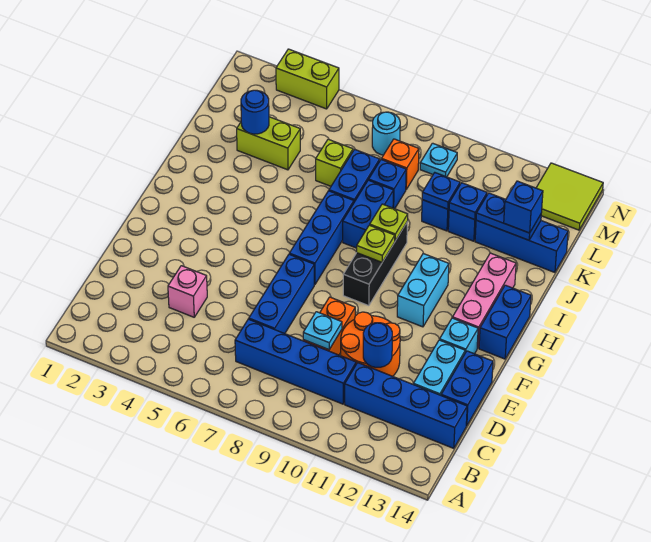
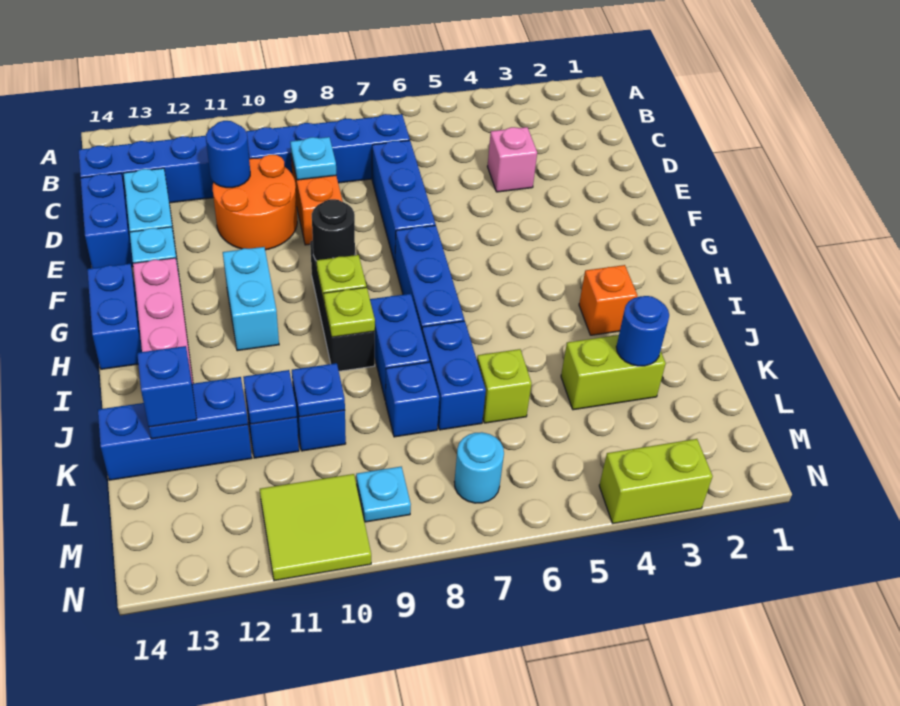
none -> black round brick G9 level 2
orange brick L8 level 1 -> orange brick I3 level 1
lime tile M13:N14 level 1 -> lime tile M10:N11 level 1

